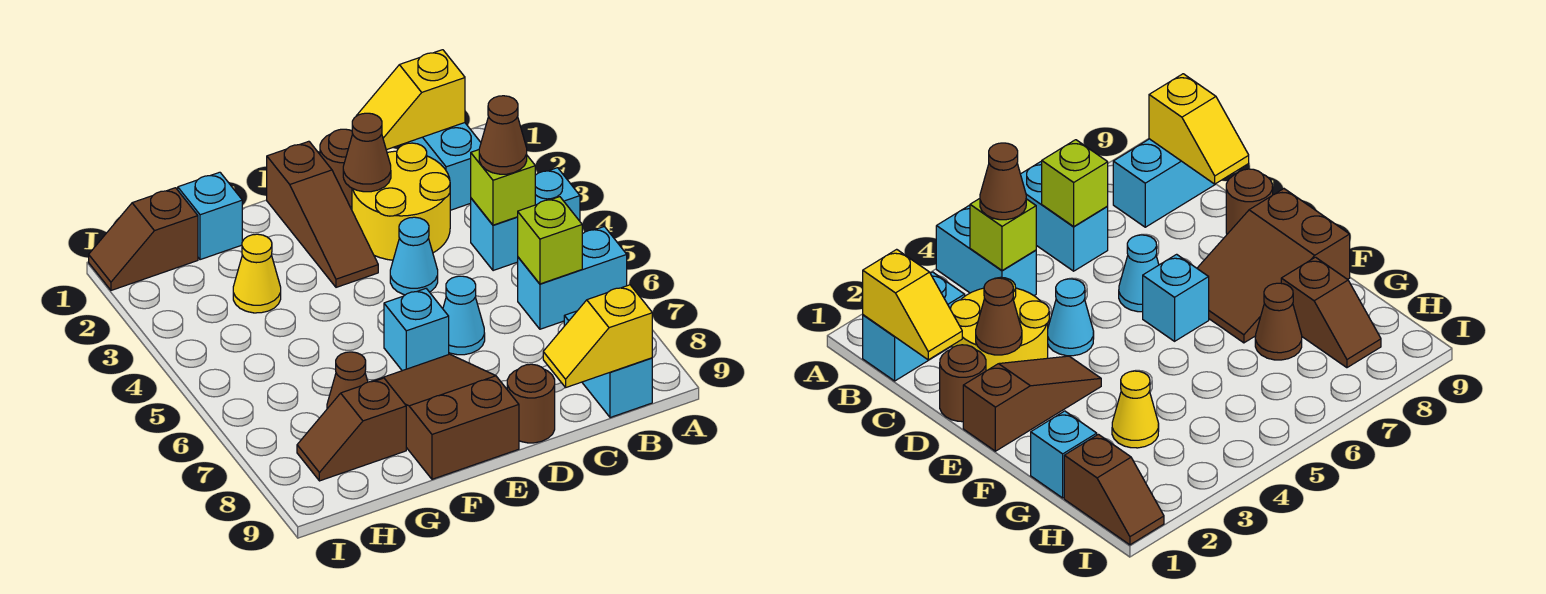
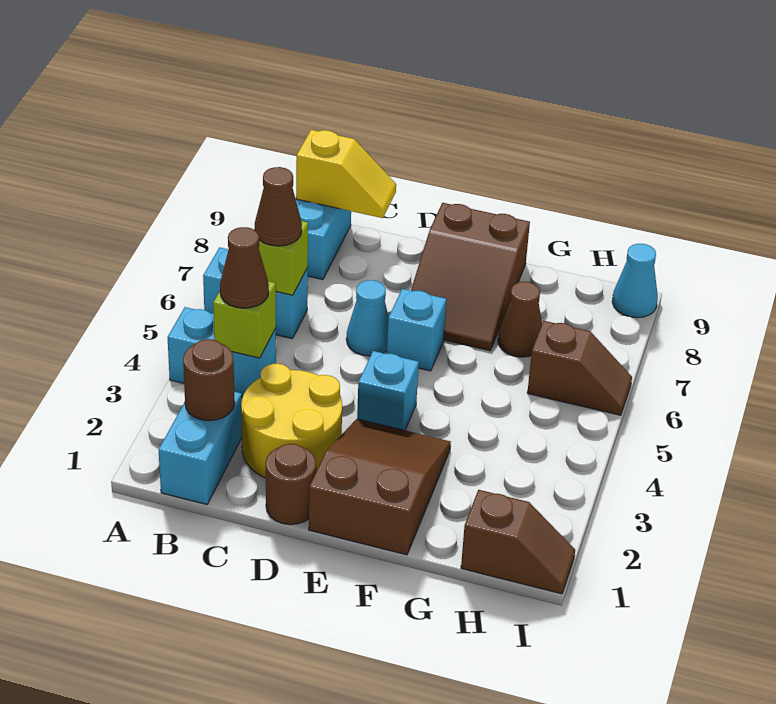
yellow slope B1:C1 level 2 top B -> none
brown cone D2 level 2 -> brown cone B6 level 3
cyan cone D4 level 1 -> cyan cone I9 level 1
brown round brick D9 level 1 -> brown round brick B2 level 2
brown slope E1:E3 level 1 top 1 -> brown slope E1:F3 level 1 top 1
cyan brick G1 level 1 -> cyan brick E4 level 1
yellow cone G3 level 1 -> none
brown slope G8:H8 level 1 top G -> brown slope H6:I6 level 1 top H

